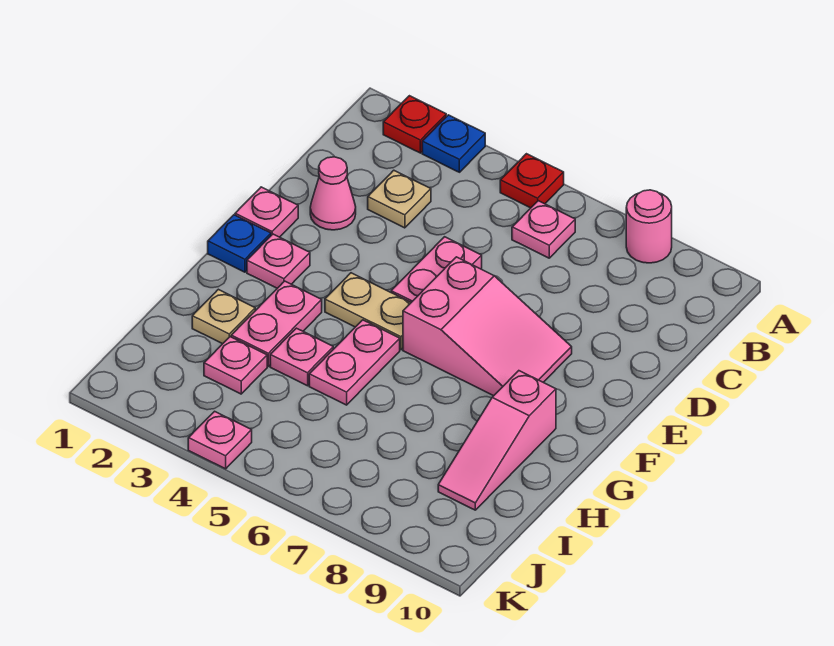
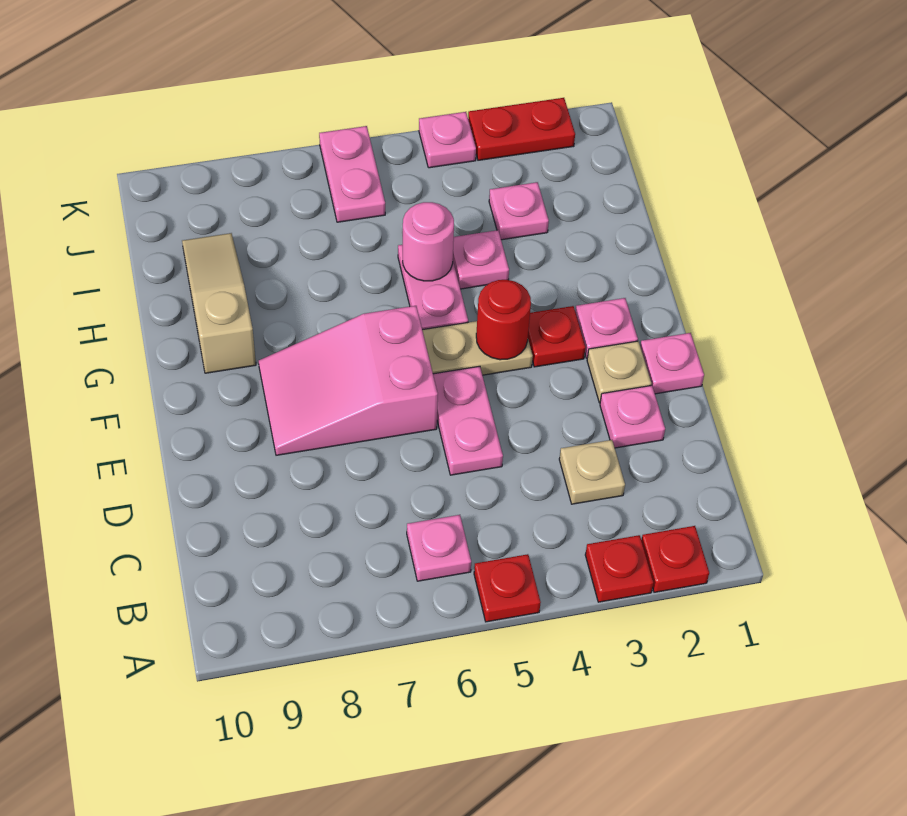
blue plate A3 level 1 -> red plate A3 level 1
pink round brick A8 level 1 -> pink round brick H5 level 2
pink cone D2 level 1 -> pink plate D2 level 1
blue plate F1 level 1 -> none
none -> red plate F3 level 1
none -> red round brick F4 level 2
pink plate G3:H3 level 1 -> pink plate J6:K6 level 1
pink slope G9:I9 level 1 top G -> tan slope G9:I9 level 1 top G
tan plate H2 level 1 -> tan plate E2 level 1
none -> red plate K2:K3 level 1

